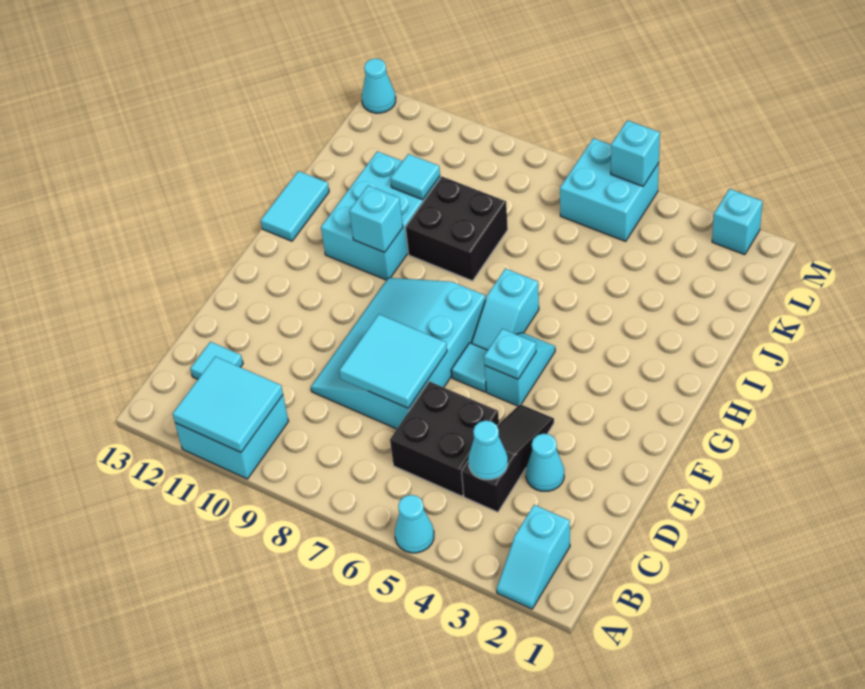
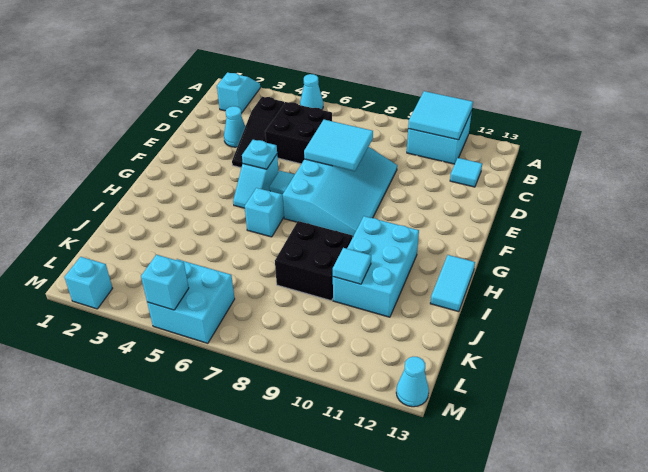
cyan cone C4 level 2 -> none
cyan brick H10 level 2 -> none

